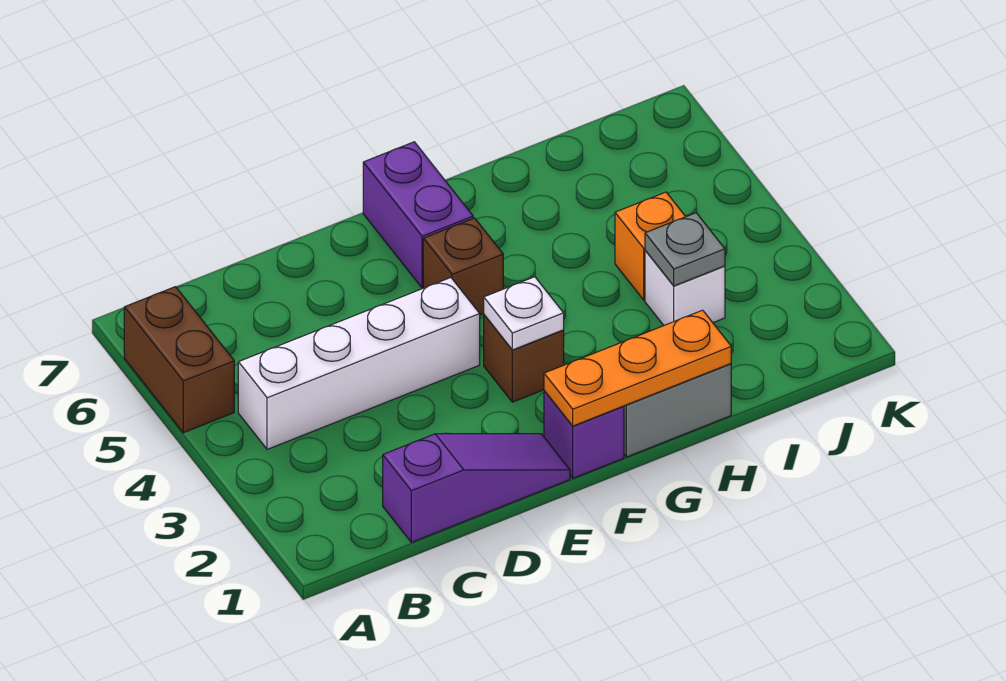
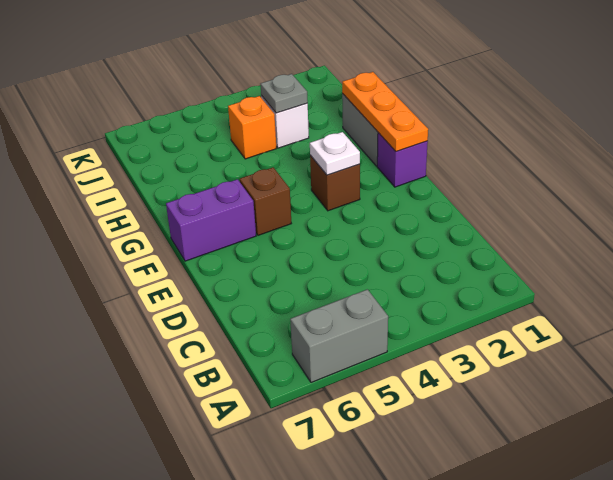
brown brick A5:A6 level 1 -> grey brick A5:A6 level 1
white brick B4:E4 level 1 -> none
purple slope C1:E1 level 1 top C -> none

